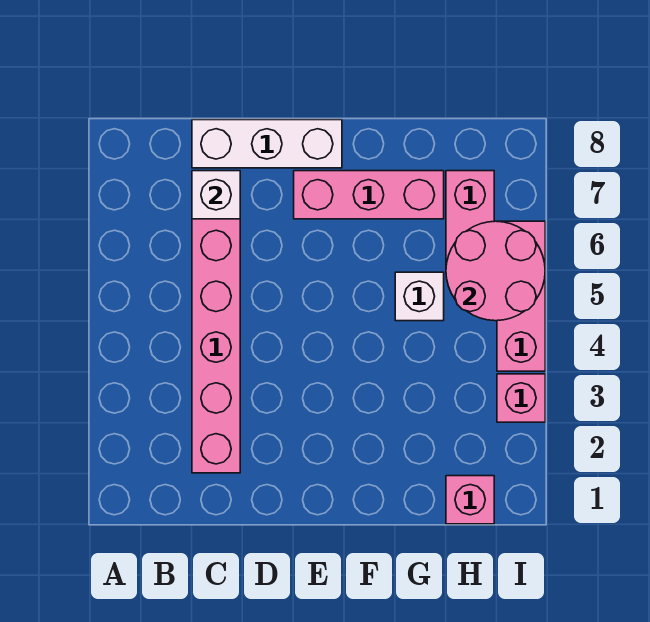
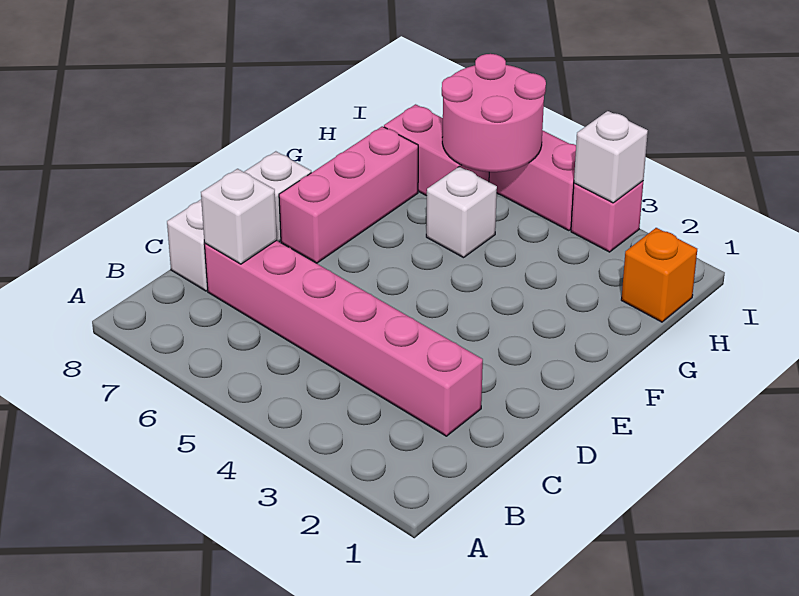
pink brick H1 level 1 -> orange brick H1 level 1
none -> white brick I3 level 2

